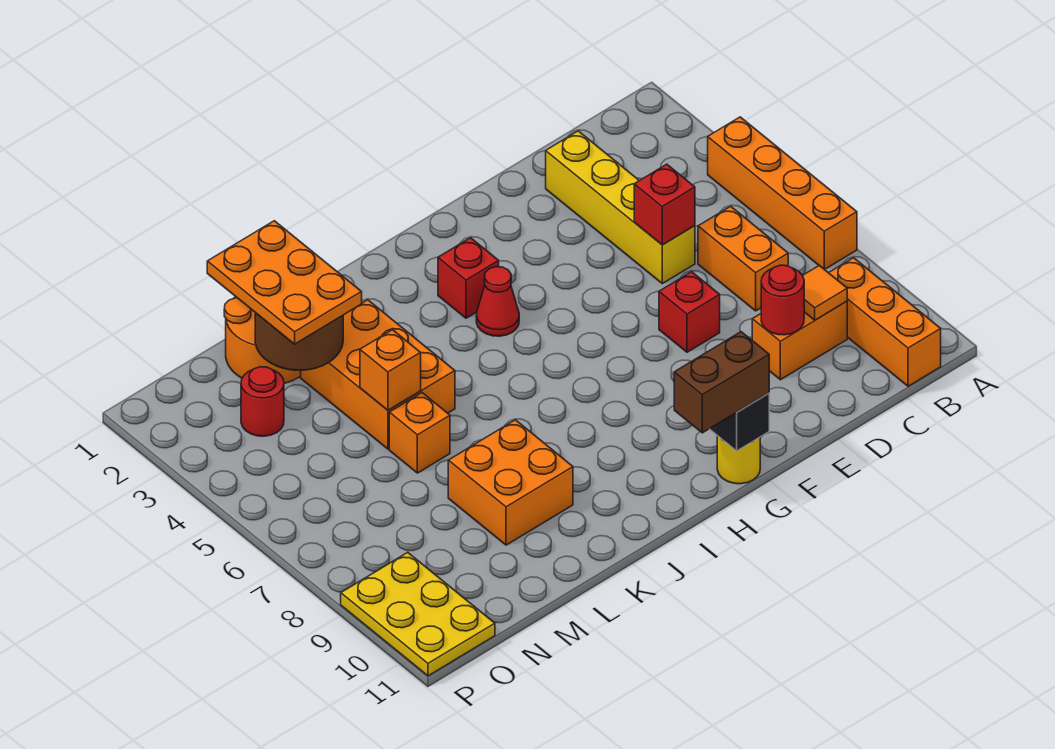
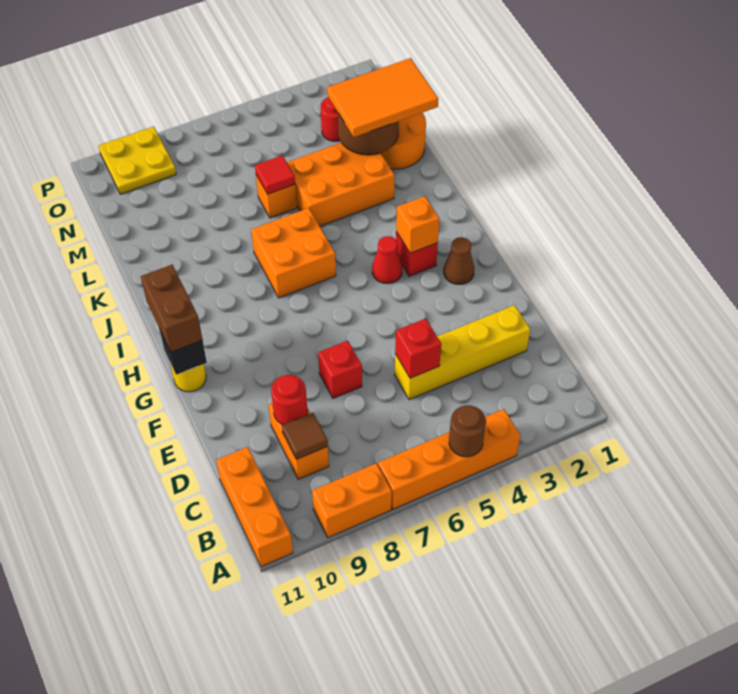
none -> brown round brick A5 level 2
orange brick B9:B11 level 1 -> orange brick A11:C11 level 1
orange brick C6:C7 level 1 -> orange brick A8:A9 level 1
orange tile C9 level 2 -> brown tile C9 level 2
none -> brown cone G2 level 1
orange brick K8:L9 level 1 -> orange brick I6:J7 level 1
orange plate L1:M3 level 3 -> orange tile L1:M3 level 3
orange brick L5 level 2 -> orange brick H3 level 2
none -> red tile L6 level 2
yellow plate O9:P11 level 1 -> yellow plate O9:P10 level 1

